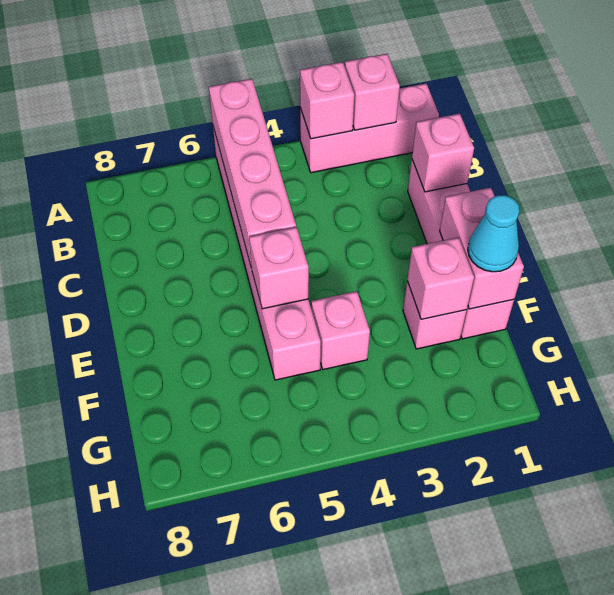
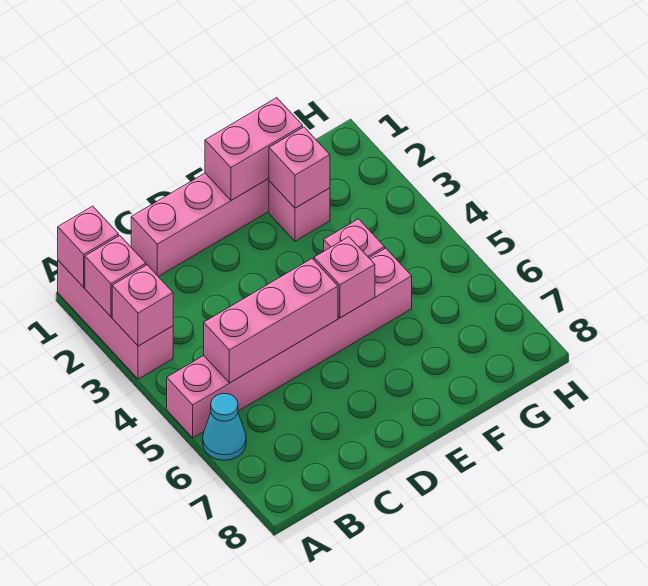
pink brick A5:D5 level 2 -> pink brick B5:D5 level 2
pink brick C1 level 2 -> pink brick A1 level 2
cyan cone F1 level 3 -> cyan cone A6 level 1

